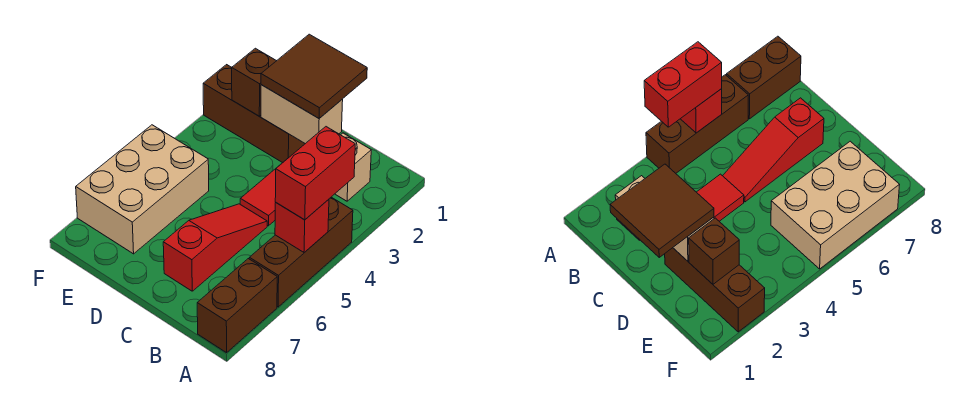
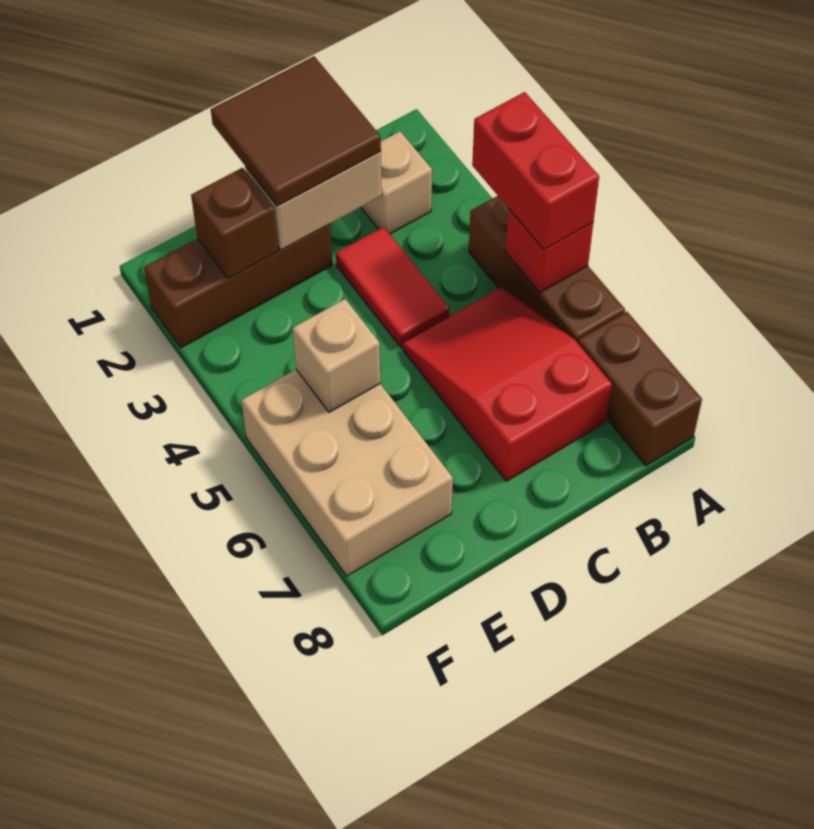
red slope C5:C7 level 1 top 7 -> red slope B5:C7 level 1 top 7
none -> tan brick E5 level 2

